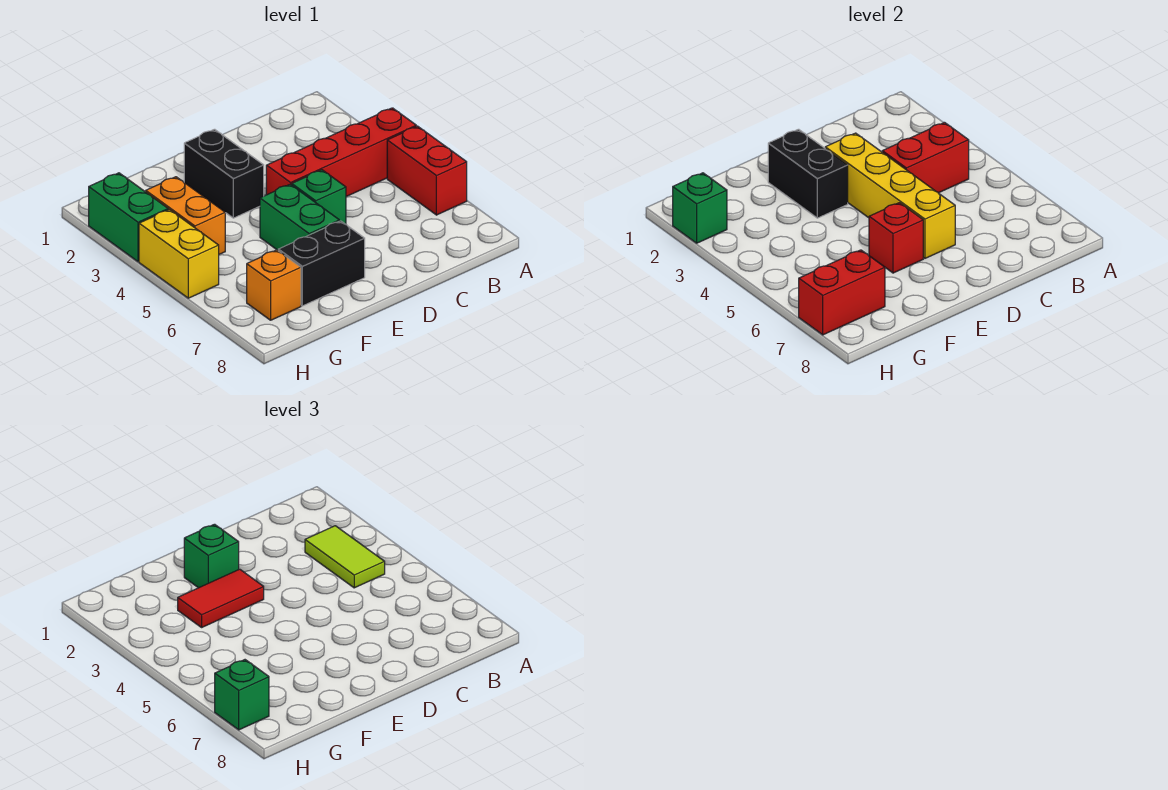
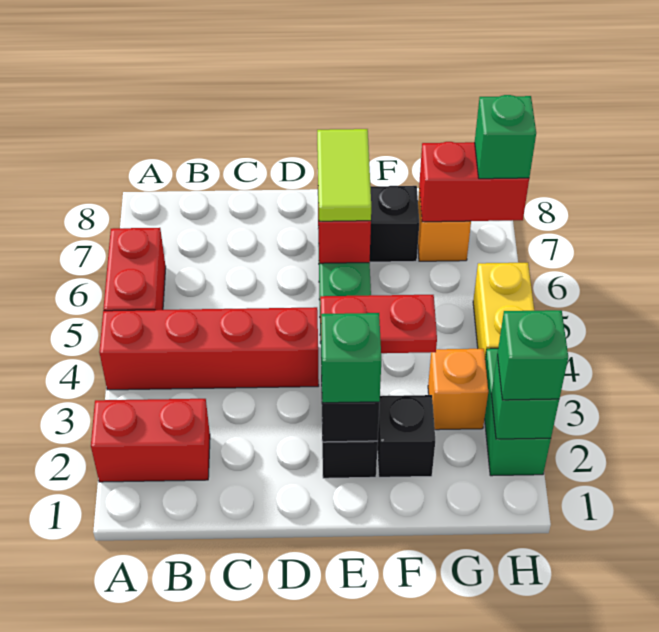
lime tile B3:B4 level 3 -> lime tile E6:E7 level 3
red brick B4:C4 level 2 -> red brick A2:B2 level 1
yellow brick D3:D6 level 2 -> none
green brick D5 level 1 -> green brick H2 level 3
red tile E3:F3 level 3 -> red plate E3:F3 level 3
none -> black brick F2 level 1
orange brick G3:G4 level 1 -> orange brick G3 level 1

